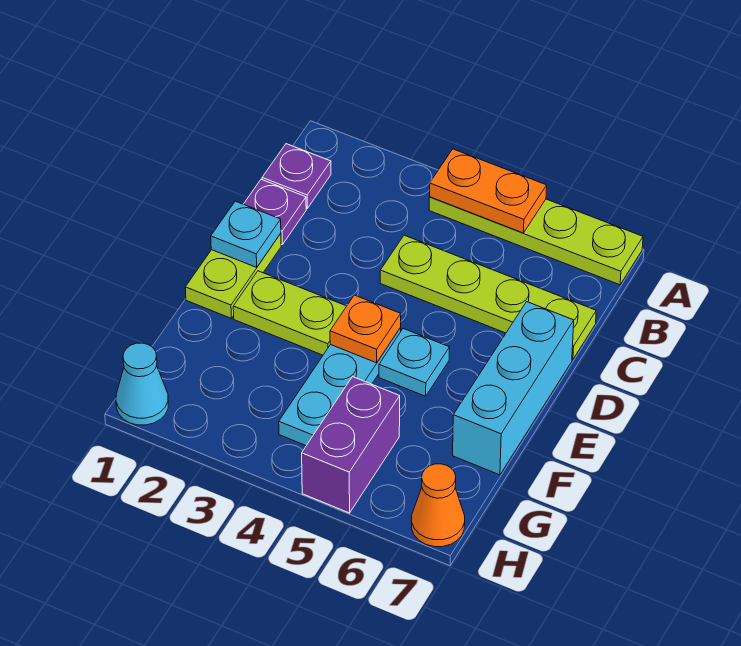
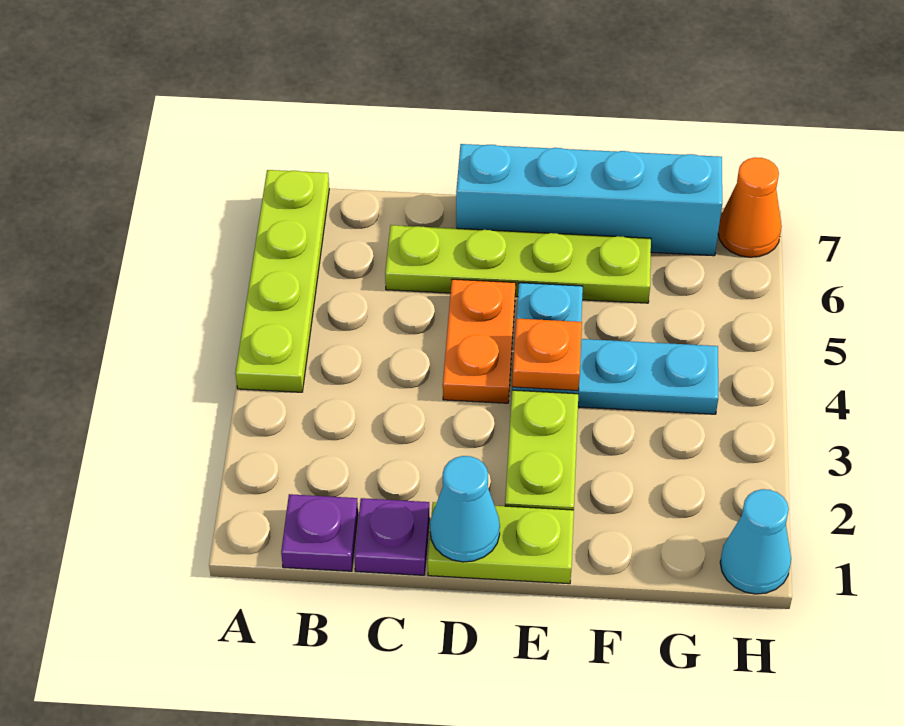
orange plate A4:A5 level 2 -> orange plate D4:D5 level 1
lime plate C4:C7 level 1 -> lime plate C6:F6 level 1
cyan plate D1 level 2 -> cyan cone D1 level 2
cyan brick D7:F7 level 1 -> cyan brick D7:G7 level 1
purple brick G5:H5 level 1 -> none

